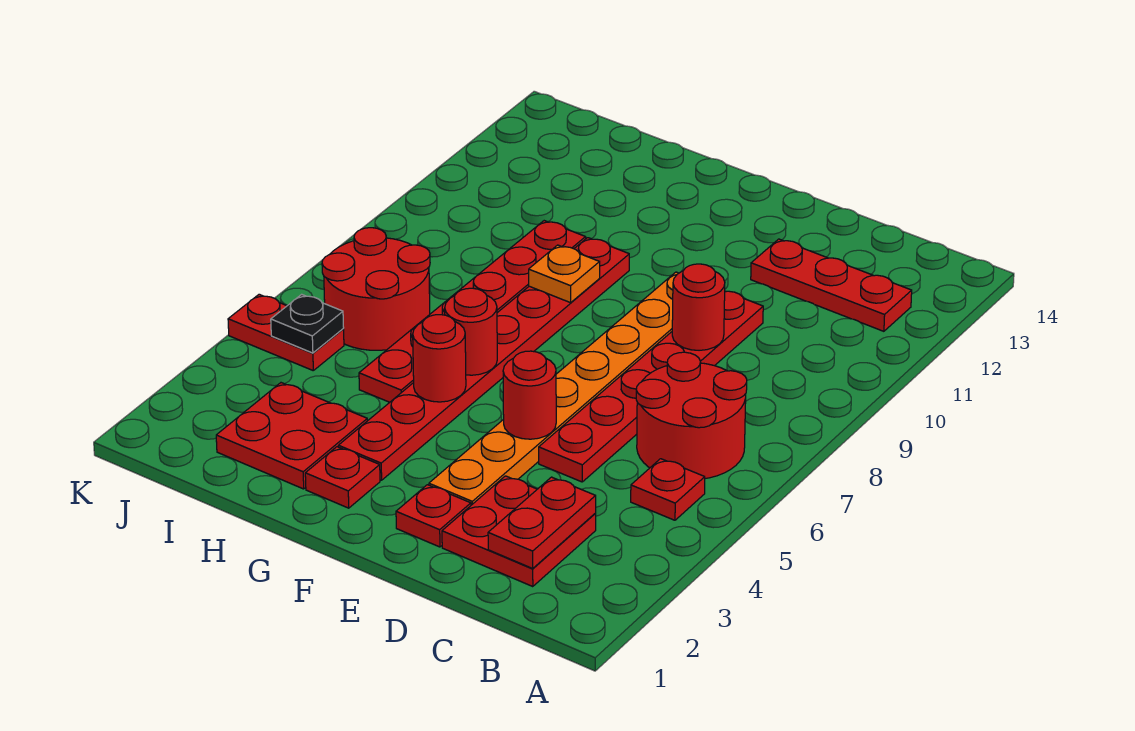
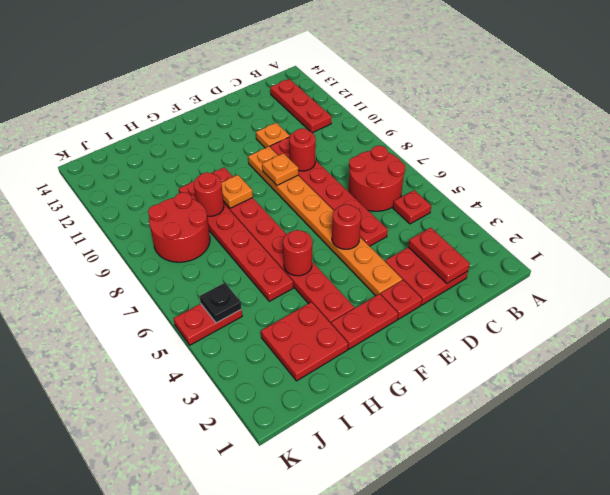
red plate B12:D12 level 1 -> red plate B11:B13 level 1
none -> orange plate D11 level 1
none -> orange plate E9 level 2
red plate G2 level 1 -> red plate F2:G2 level 1
red round brick G6 level 2 -> red round brick H9 level 2
red round brick I6:J7 level 1 -> red round brick I8:J9 level 1

